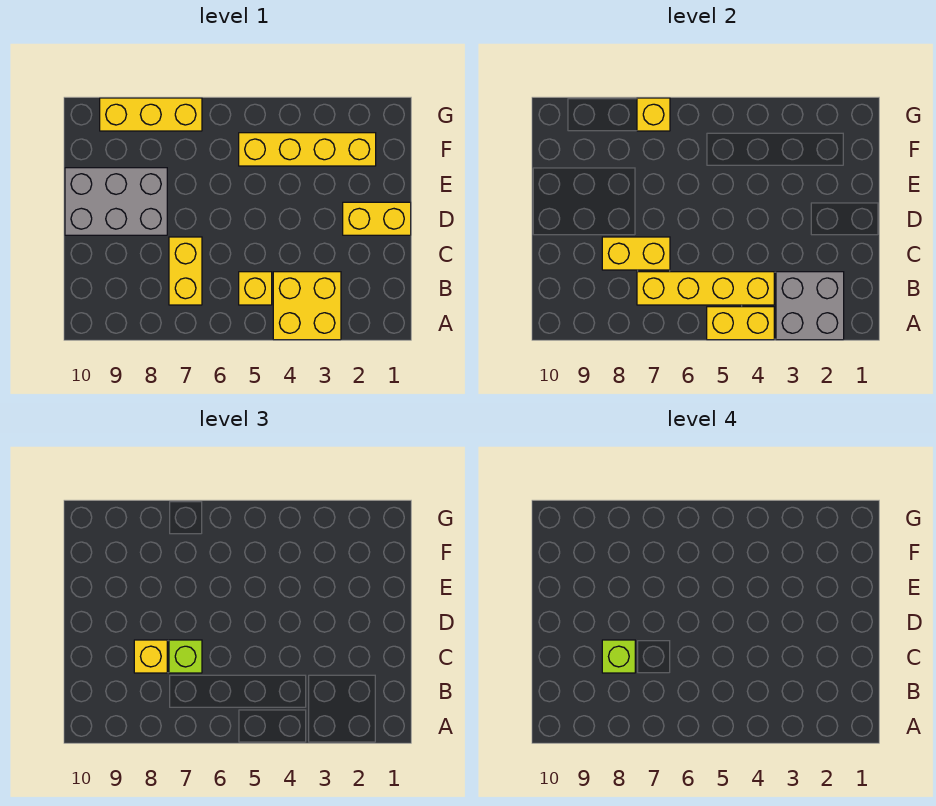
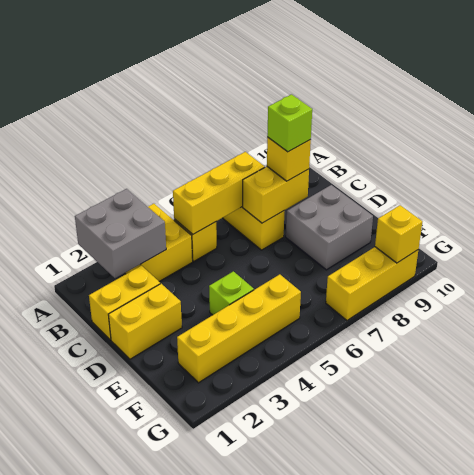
yellow brick A4:A5 level 2 -> yellow brick C1:C2 level 1
yellow brick B4:B7 level 2 -> yellow brick B5:B7 level 2
lime brick C7 level 3 -> lime brick E4 level 1
grey brick D8:E10 level 1 -> grey brick D8:E9 level 1
yellow brick G7 level 2 -> yellow brick G9 level 2

